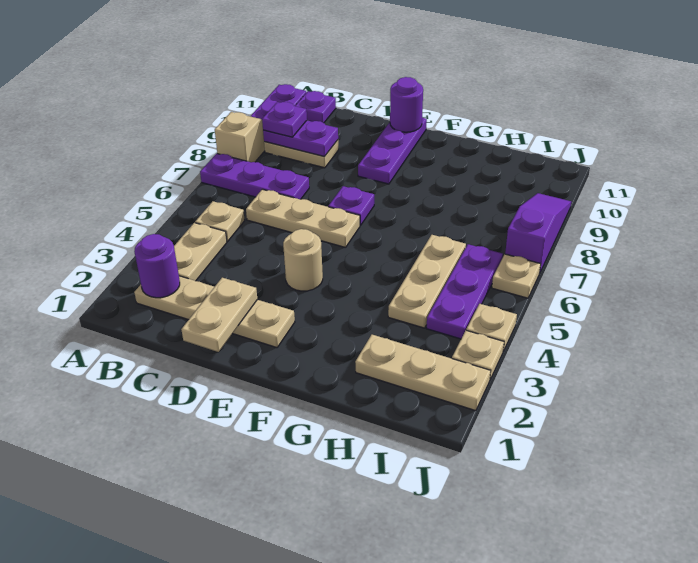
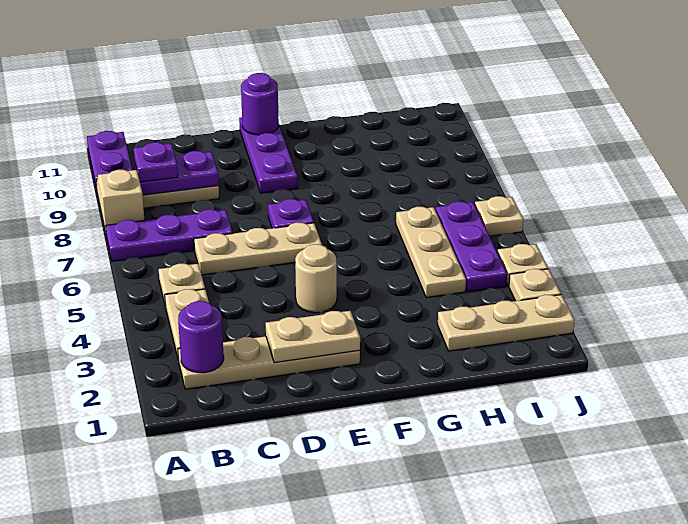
purple plate B11 level 1 -> none
tan plate D1:D2 level 2 -> tan plate D2:E2 level 2
purple slope J7:J9 level 1 top 7 -> none

